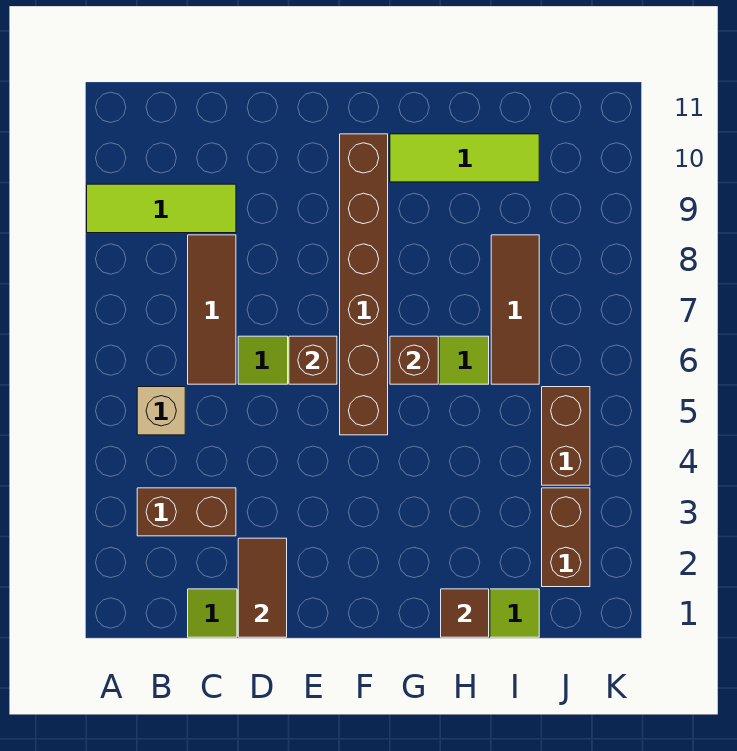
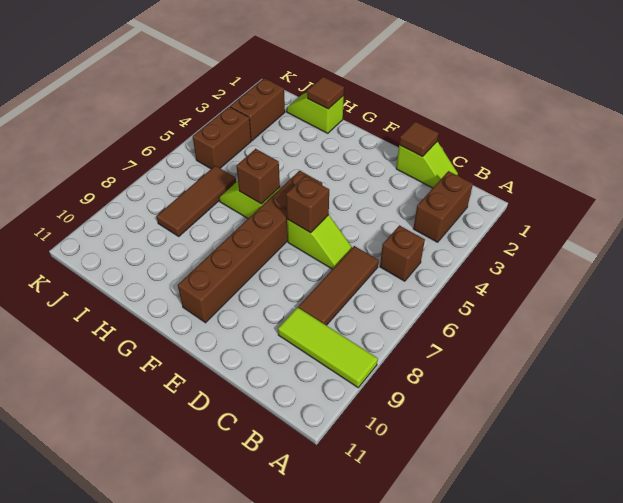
brown brick B3:C3 level 1 -> brown brick B2:B3 level 1
tan brick B5 level 1 -> brown brick B5 level 1
brown tile D1:D2 level 2 -> brown tile D1 level 2
lime tile G10:I10 level 1 -> none

